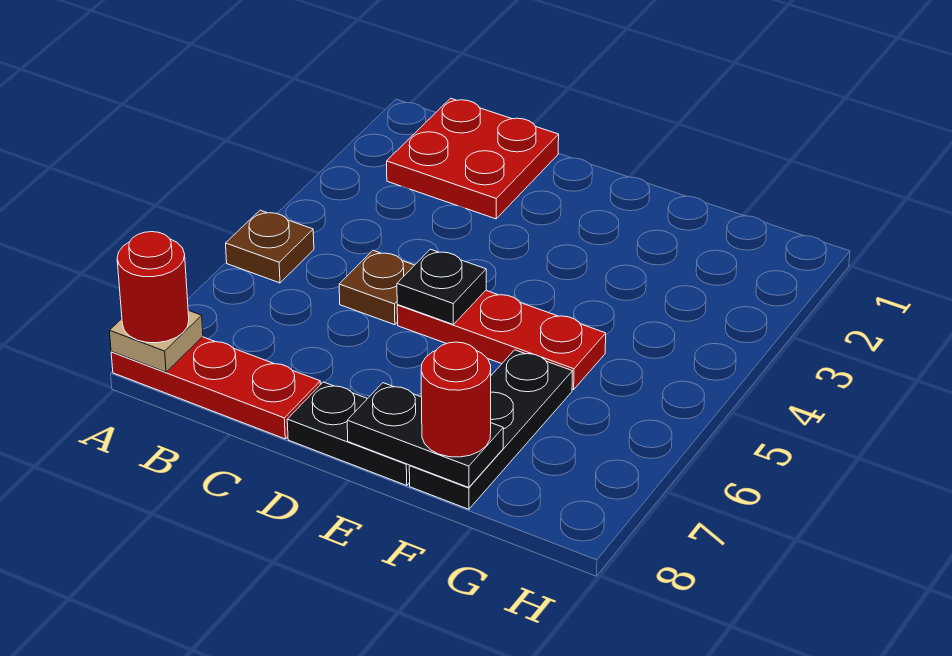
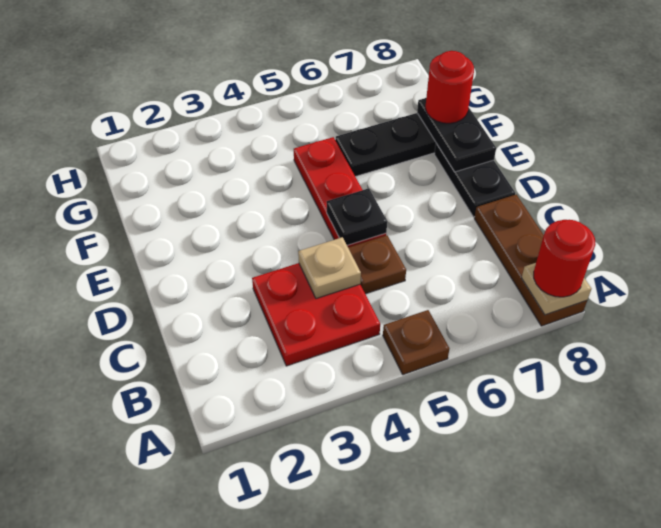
red plate A8:C8 level 1 -> brown plate A8:C8 level 1
red plate B1:C2 level 1 -> red plate B3:C4 level 1
none -> tan plate C4 level 2

